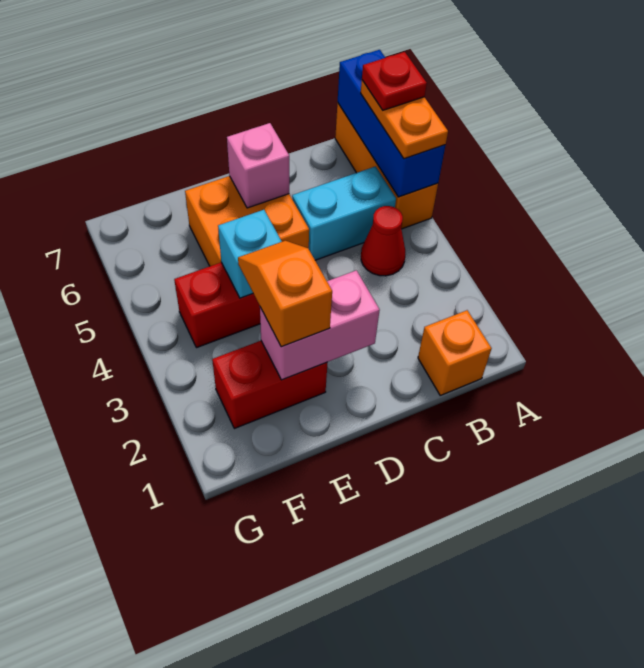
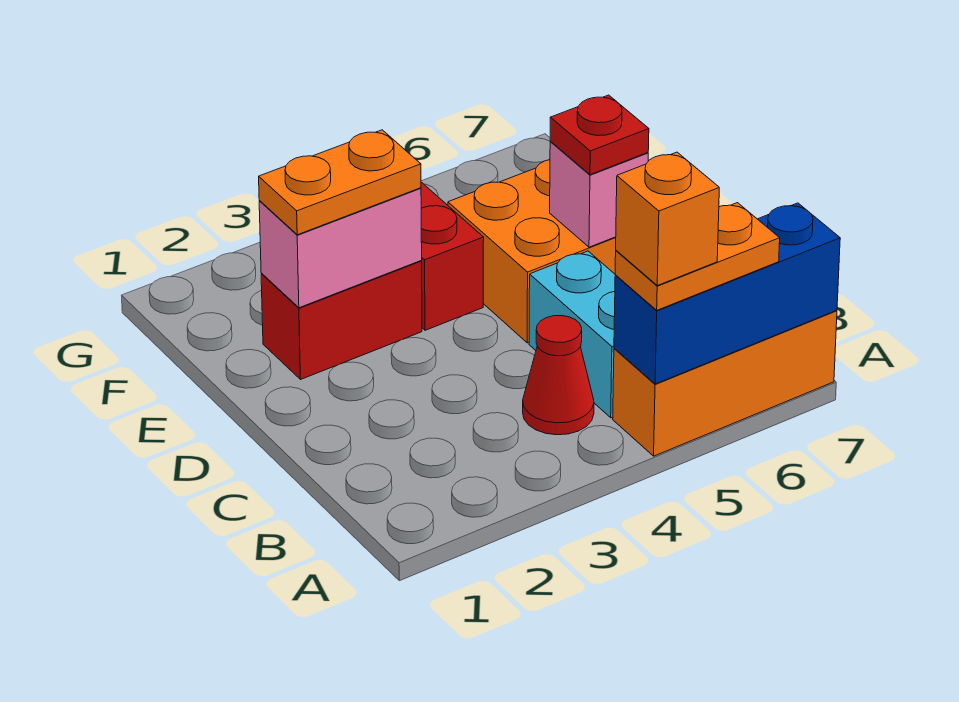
red plate A6 level 4 -> red plate D6 level 3
orange brick B1 level 1 -> orange brick A5 level 4
pink brick D2:E2 level 2 -> pink brick E2:E3 level 2
red brick E2:F2 level 1 -> red brick E2:E3 level 1
orange slope E2:E3 level 3 top 2 -> orange plate E2:E3 level 3
cyan brick E4 level 2 -> none

